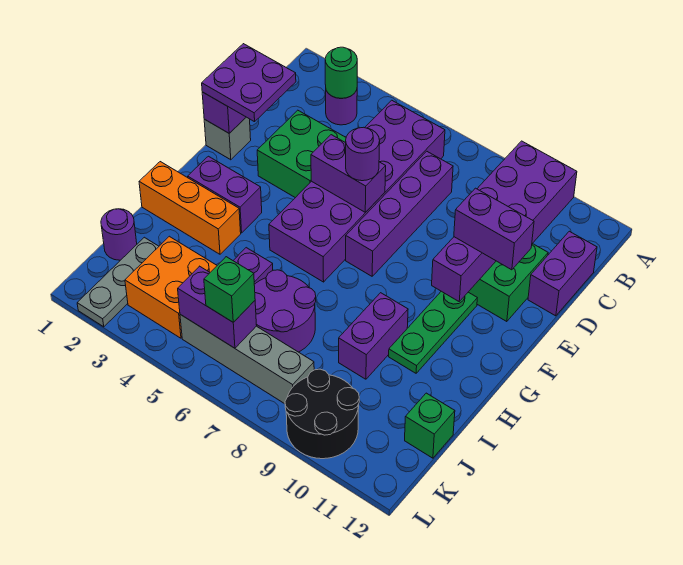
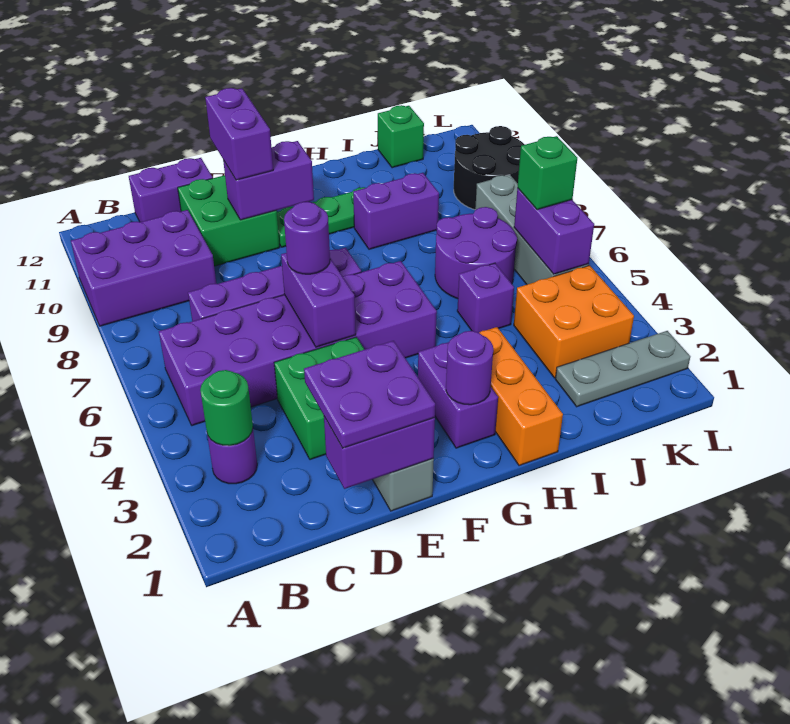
purple round brick J1 level 1 -> purple round brick G2 level 2

